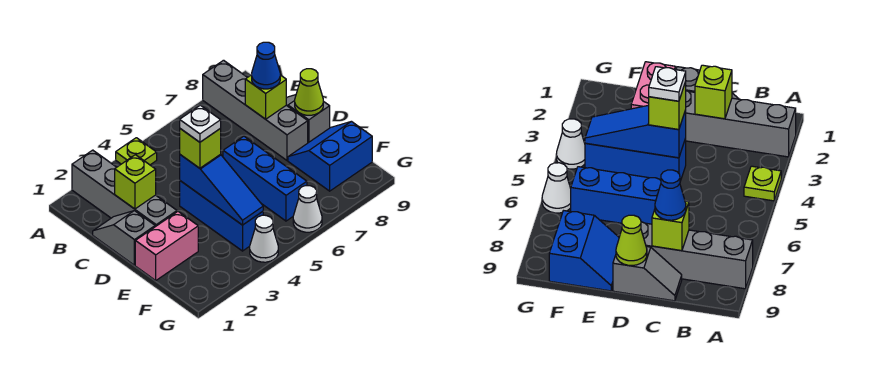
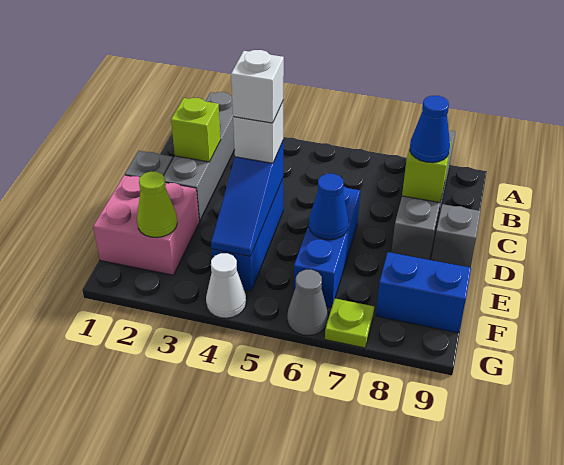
lime plate A4 level 1 -> lime plate G7 level 1
lime brick D4 level 3 -> white brick D4 level 3
white plate D4 level 4 -> white brick D4 level 4
lime cone D9 level 2 -> lime cone F2 level 2
pink brick E1:E2 level 1 -> pink brick E1:F2 level 1
none -> blue cone E6 level 2
white cone G6 level 1 -> grey cone G6 level 1

